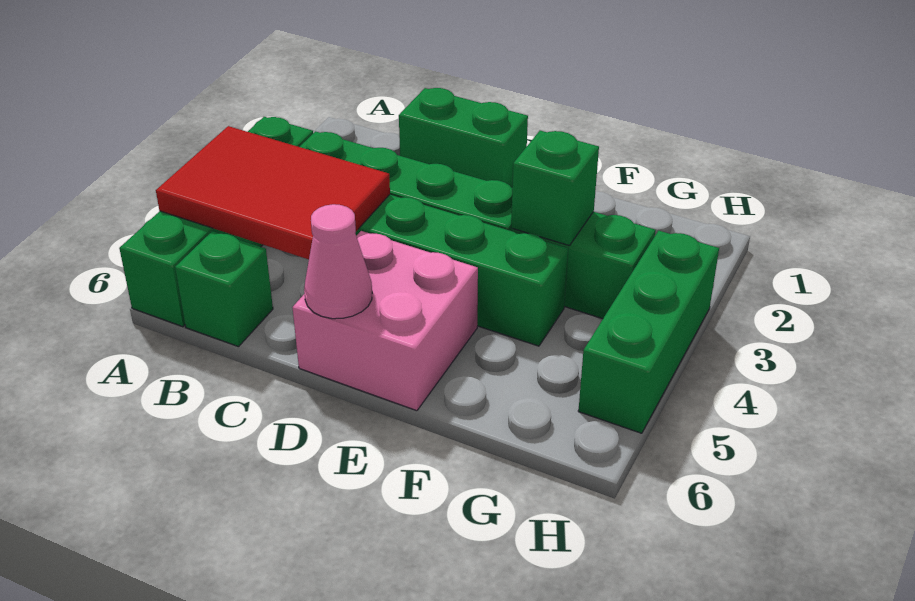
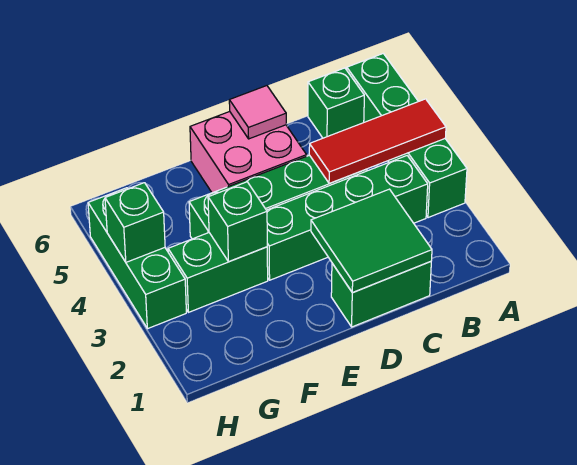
red tile A4:C5 level 2 -> red tile A4:C4 level 2
none -> green tile C1:D2 level 2
pink cone D6 level 2 -> pink tile D6 level 2
none -> green brick H4 level 2

